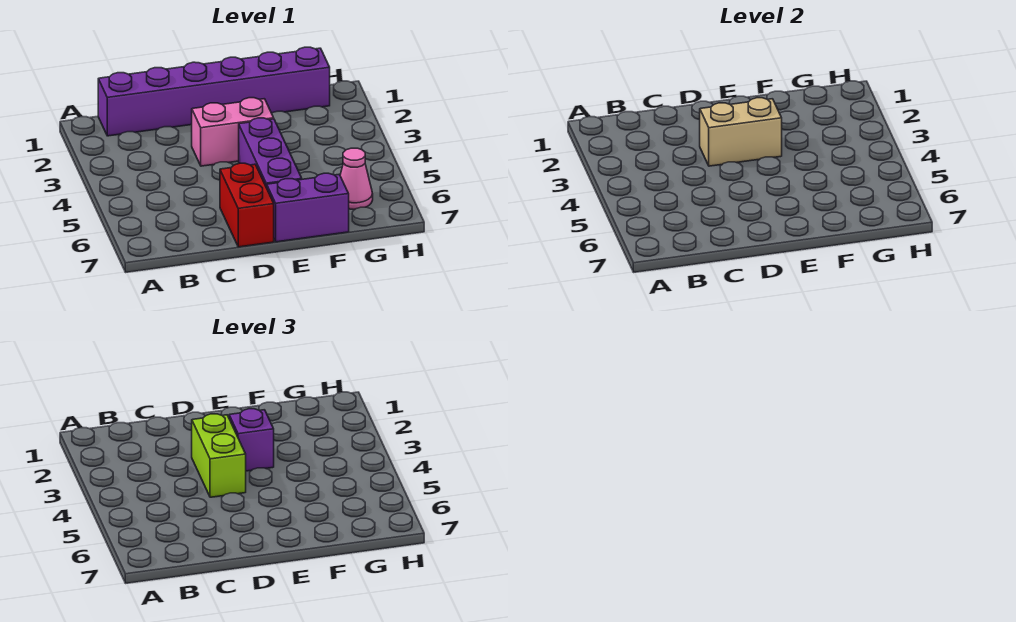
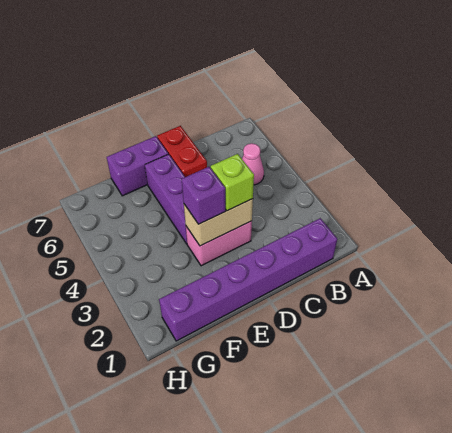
lime brick D3:D4 level 3 -> lime brick D3 level 3
pink cone G6 level 1 -> pink cone B5 level 1

